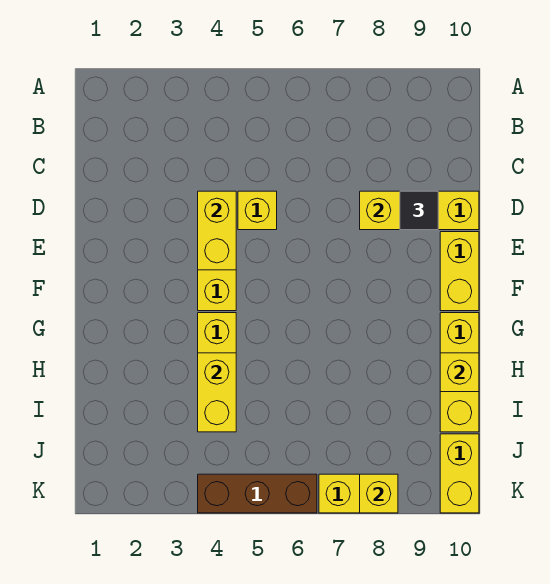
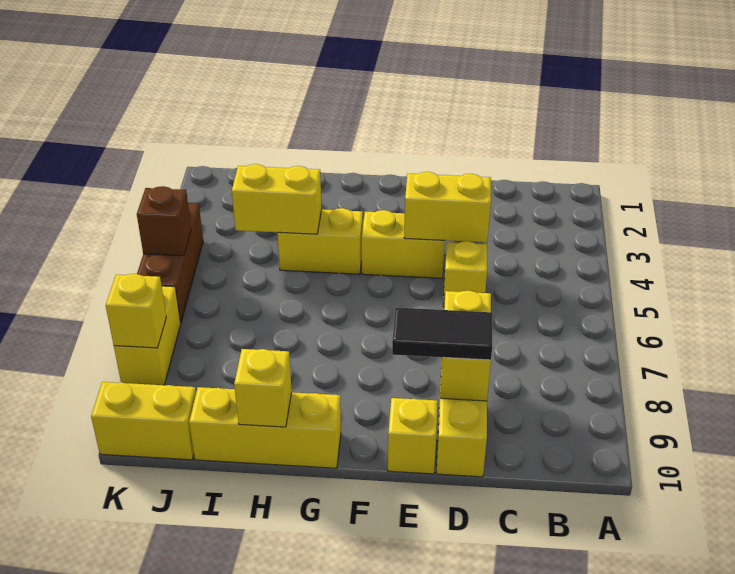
black tile D9 level 3 -> black tile D9:E9 level 3
yellow brick E10:F10 level 1 -> yellow brick E10 level 1
none -> brown brick K5 level 2

